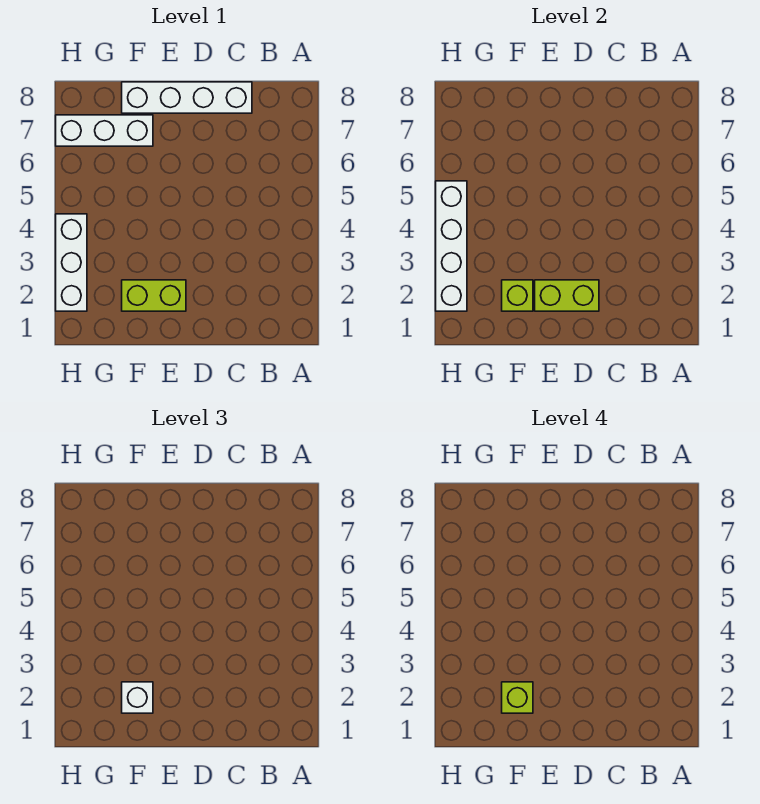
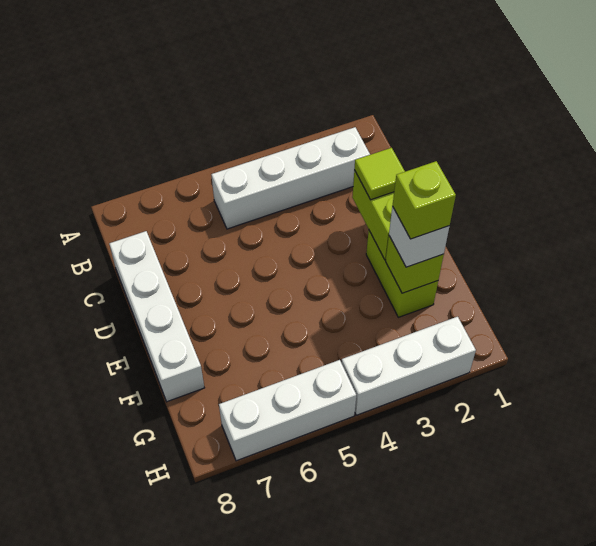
none -> lime tile D2 level 3
white brick F7:H7 level 1 -> white brick H5:H7 level 1
white brick H2:H5 level 2 -> white brick B2:B5 level 1

